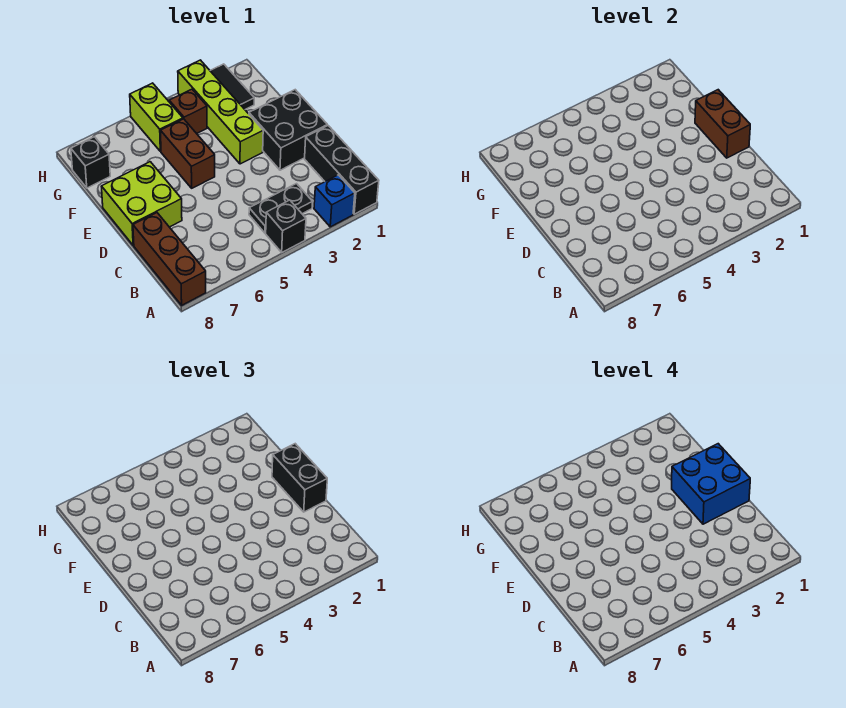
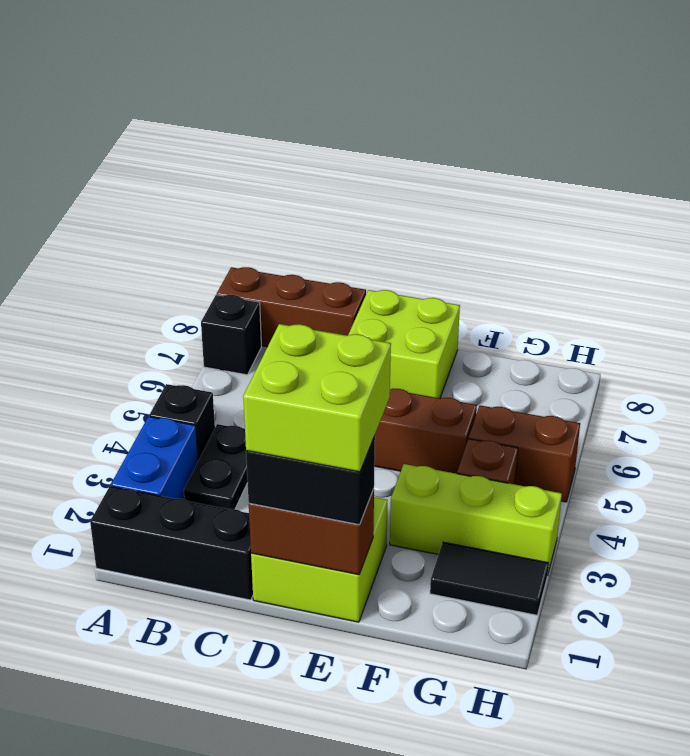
blue brick A2 level 1 -> blue brick A2:A3 level 1
black brick D1:E2 level 1 -> lime brick D1:E2 level 1
blue brick D1:E2 level 4 -> lime brick D1:E2 level 4
lime brick E3:H3 level 1 -> lime brick F3:H3 level 1
lime brick G5:H5 level 1 -> brown brick G5:H5 level 1
black brick G8 level 1 -> black brick A7 level 1

